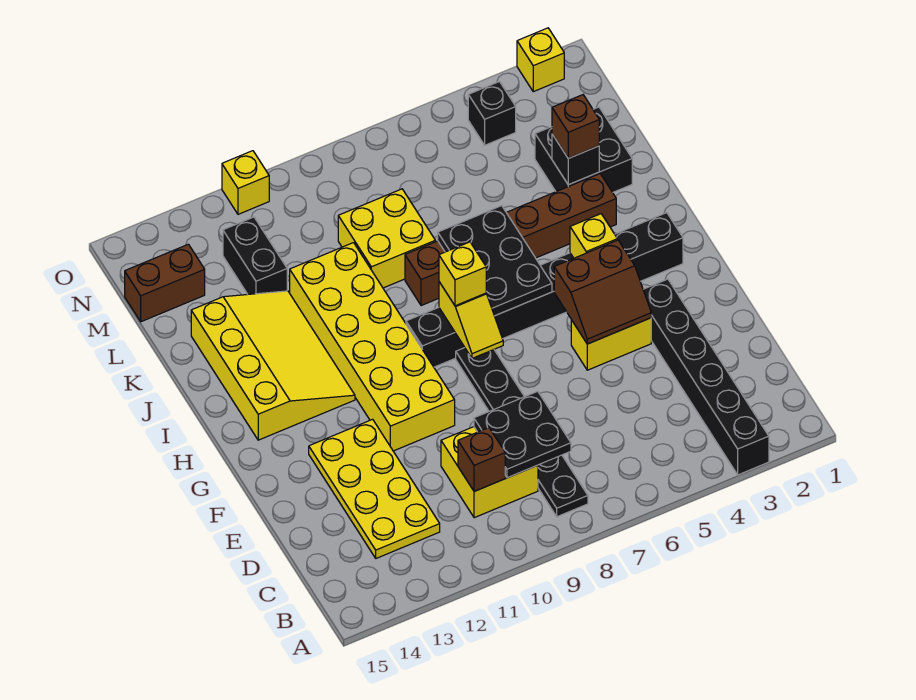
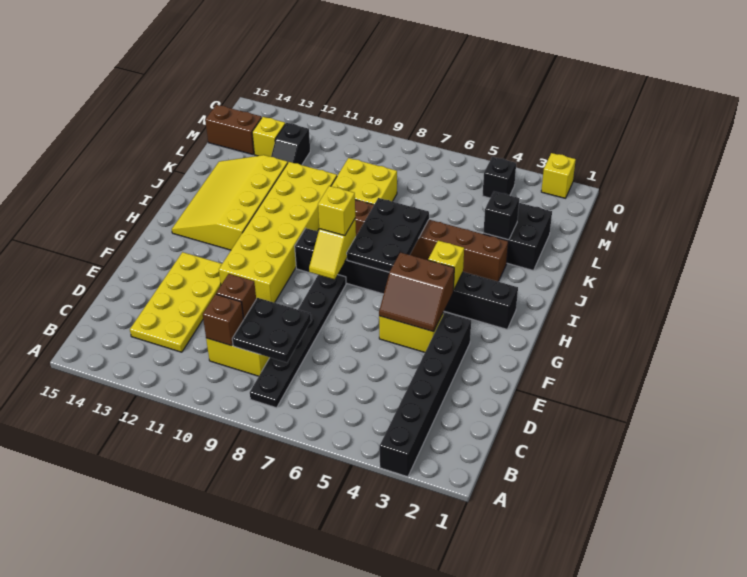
yellow slope H12:K14 level 1 top 14 -> yellow slope H12:K14 level 1 top 12
brown brick K3 level 3 -> brown brick D10 level 2
black brick L12:M12 level 1 -> black slope L12:M12 level 1 top M
yellow brick O11 level 1 -> yellow brick M13 level 1

